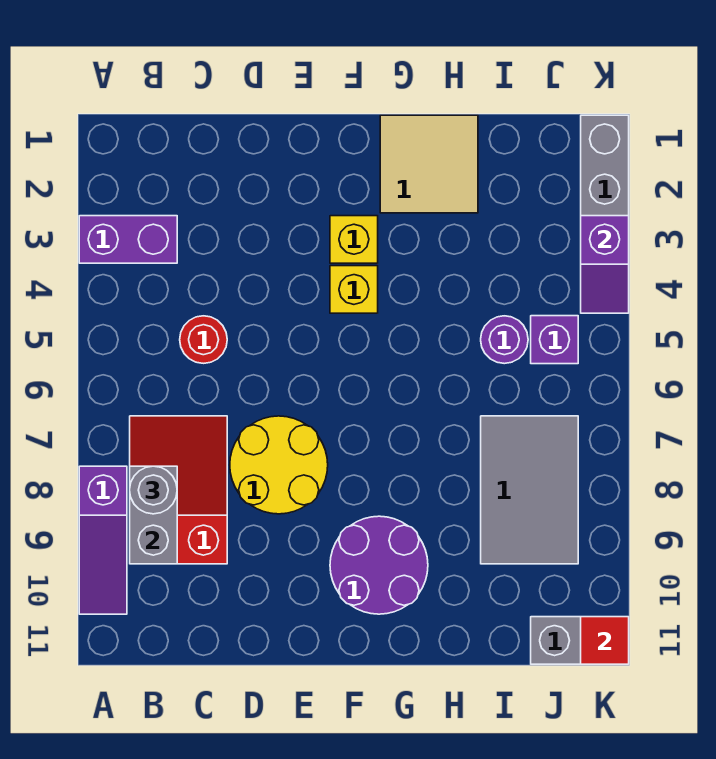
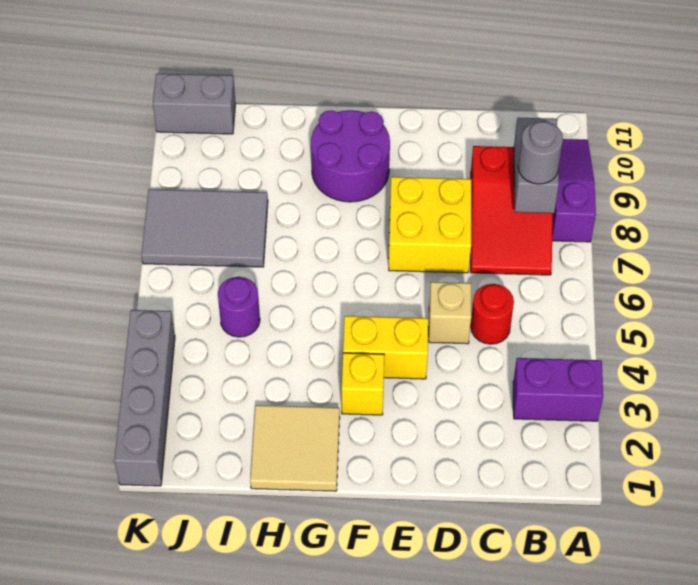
none -> tan brick D5 level 1
yellow round brick D7:E8 level 1 -> yellow brick D7:E8 level 1
yellow brick F4 level 1 -> yellow brick E4:F4 level 1
grey tile I7:J9 level 1 -> grey tile I7:K8 level 1
purple brick J5 level 1 -> none
purple slope K3:K4 level 2 top 3 -> none
red tile K11 level 2 -> none

